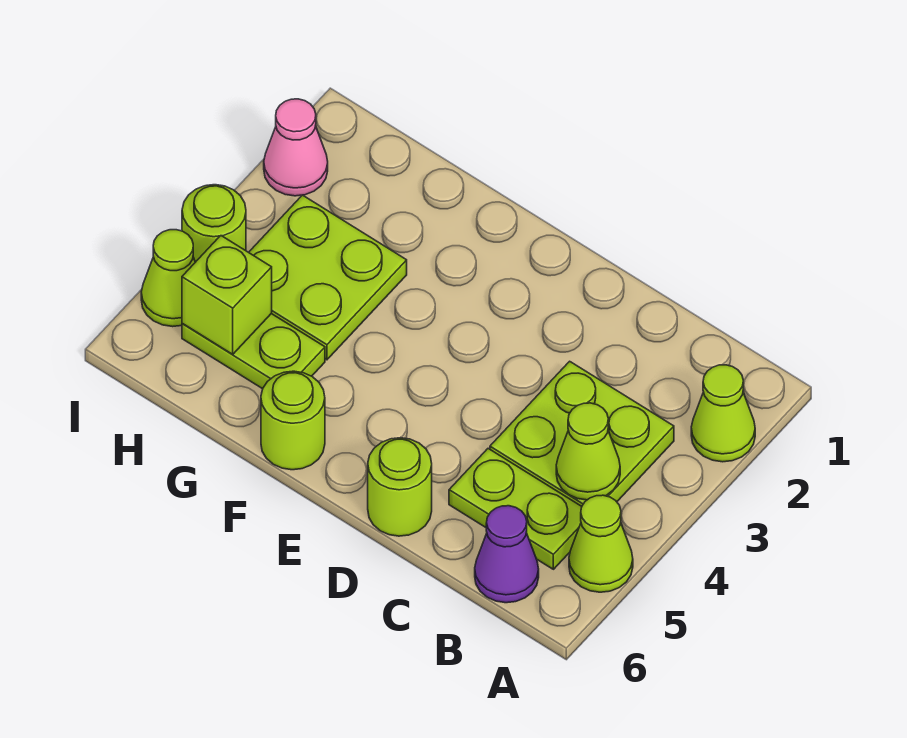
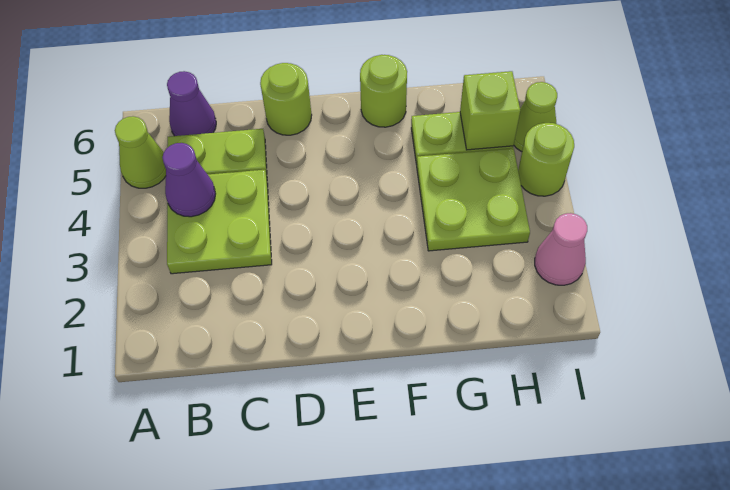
lime cone A2 level 1 -> none
lime cone B4 level 2 -> purple cone B4 level 2

